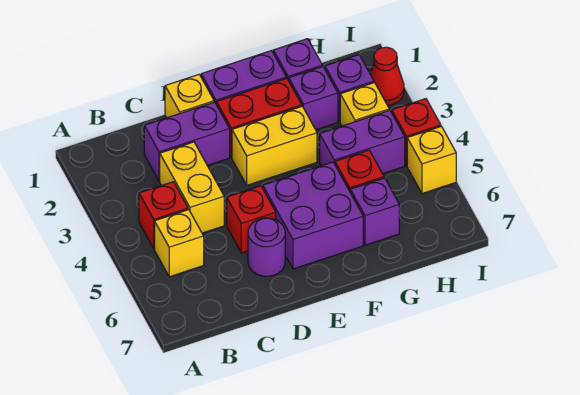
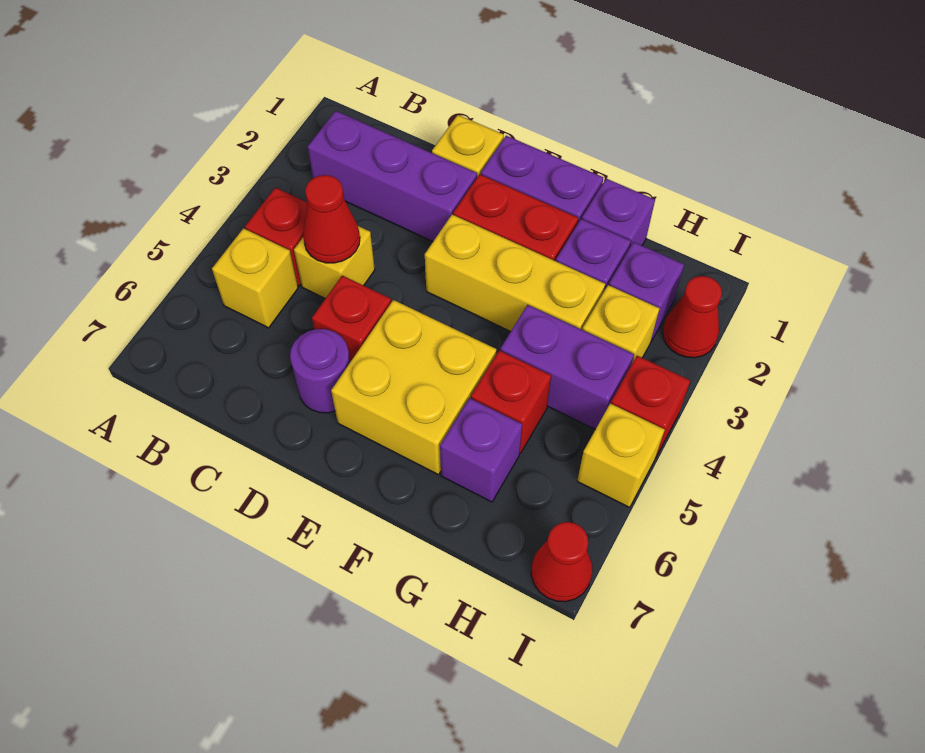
purple brick C2:D2 level 1 -> purple brick B2:D2 level 1
yellow brick C3:C4 level 1 -> yellow brick C4 level 1
none -> red cone C4 level 2
yellow brick E3:F3 level 1 -> yellow brick E3:G3 level 1
purple brick E5:F6 level 1 -> yellow brick E5:F6 level 1
none -> red cone I7 level 1

